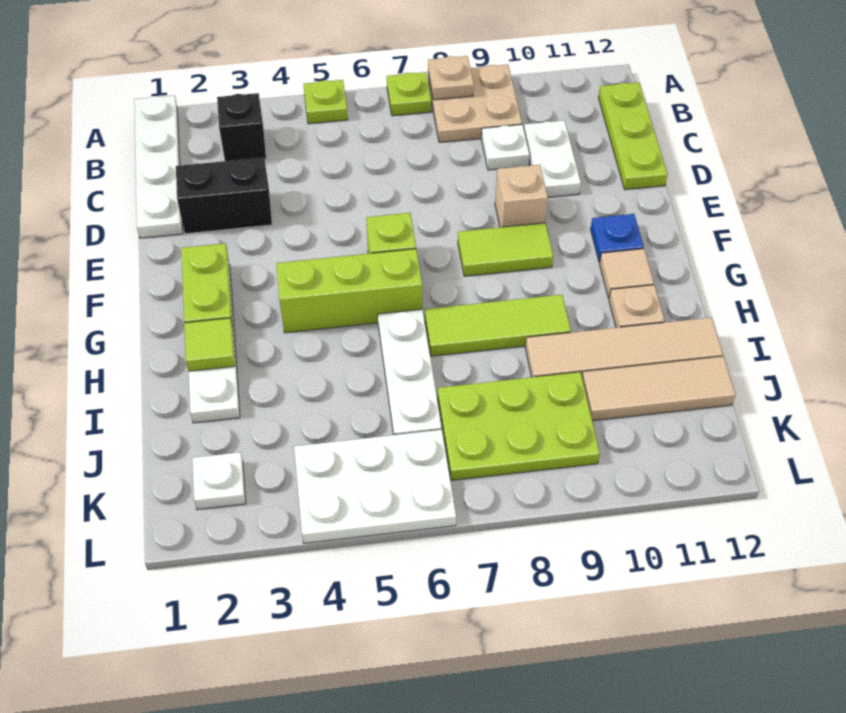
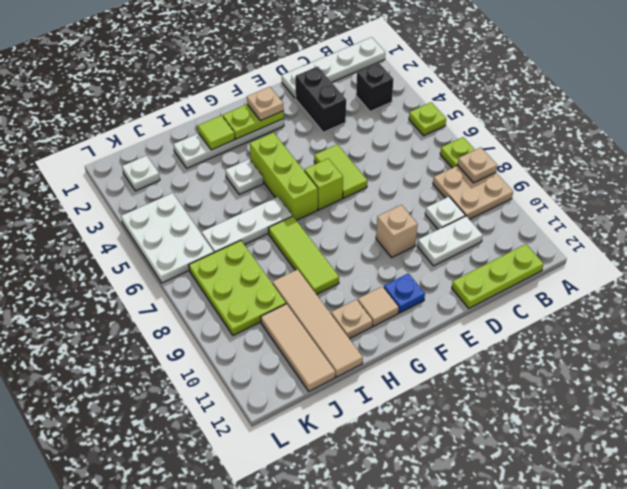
none -> tan plate F2 level 3
lime tile F8:F9 level 1 -> lime tile E5:E6 level 1
none -> white plate H4 level 1

